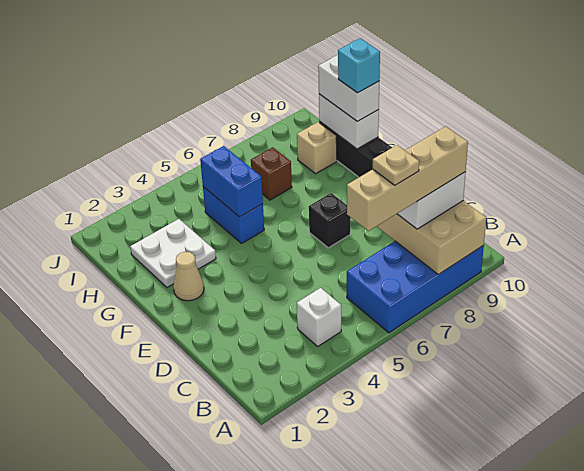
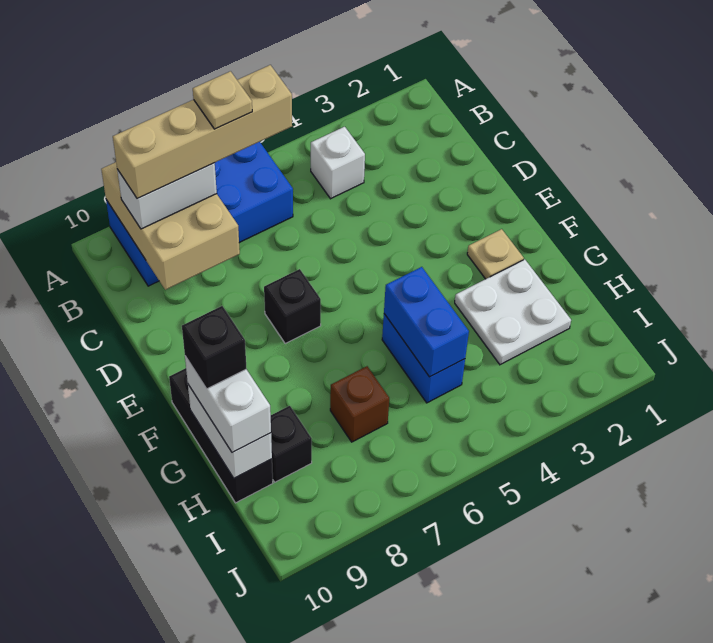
tan cone F2 level 1 -> tan plate F2 level 1
cyan brick G10 level 4 -> black brick G10 level 4
tan brick H9 level 1 -> black brick H9 level 1

